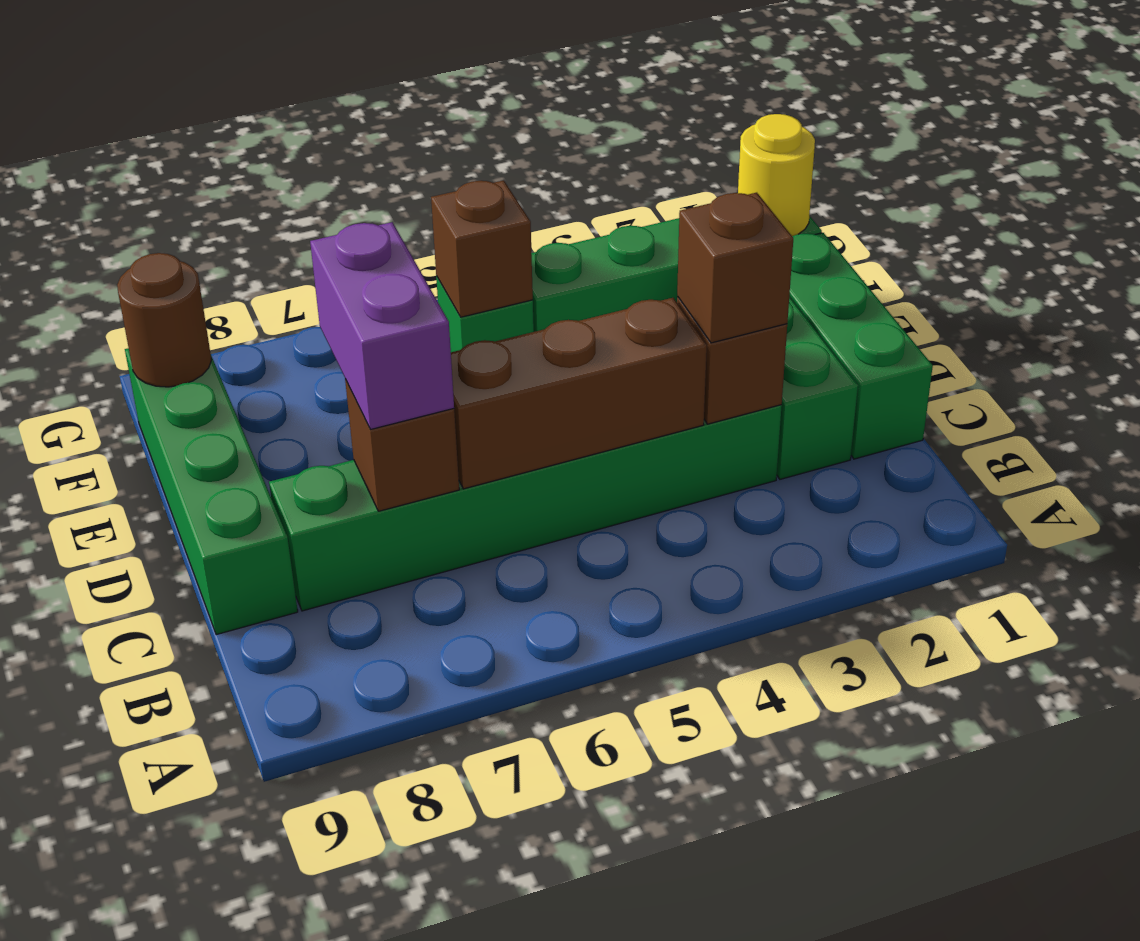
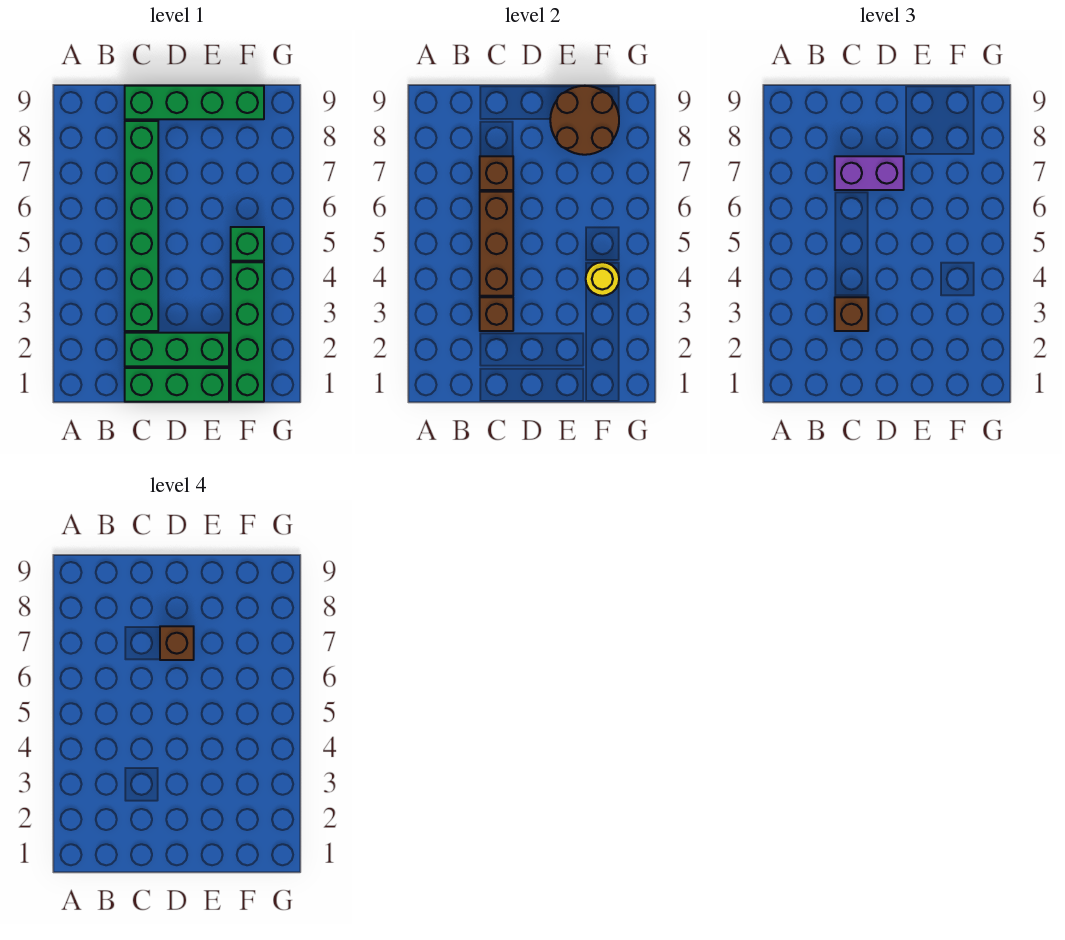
yellow round brick F1 level 2 -> yellow round brick F4 level 2
brown brick F5 level 2 -> brown brick D7 level 4
brown round brick F9 level 2 -> brown round brick E8:F9 level 2

